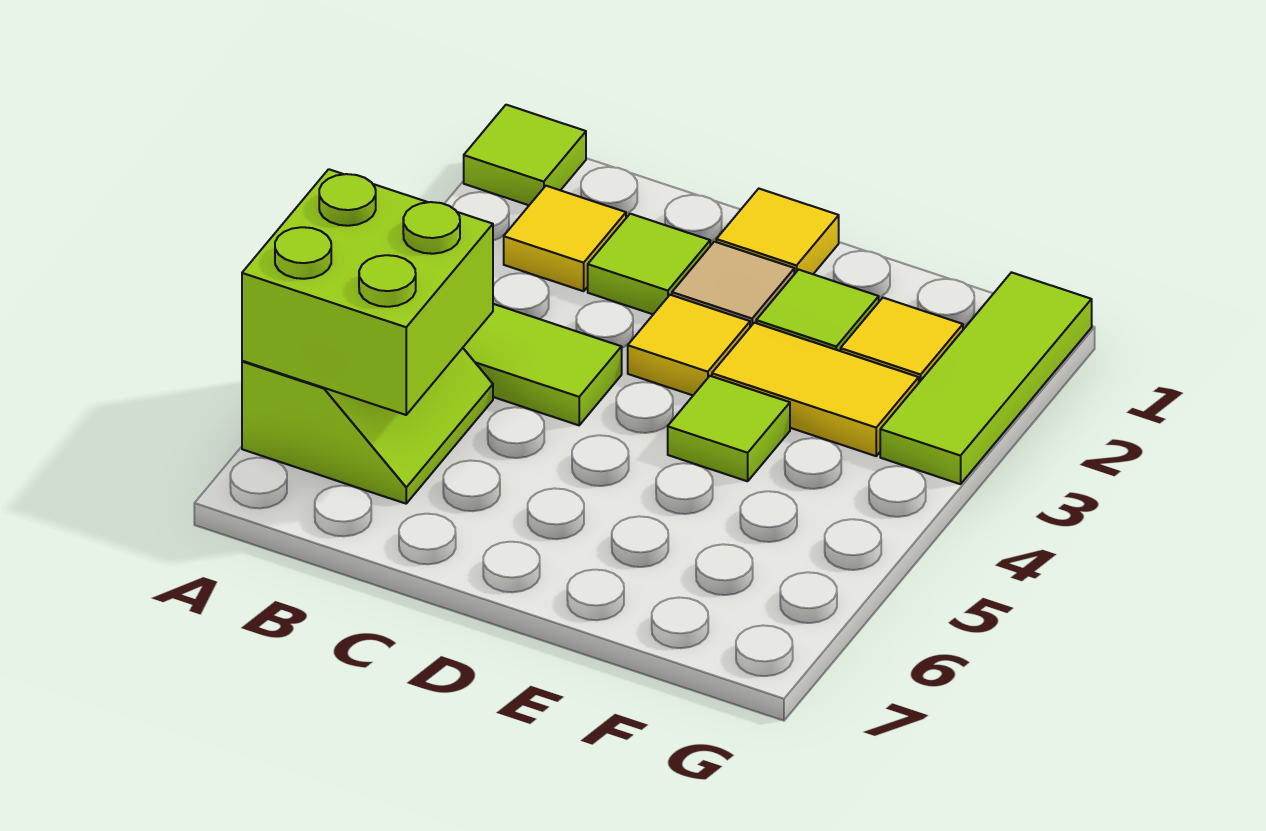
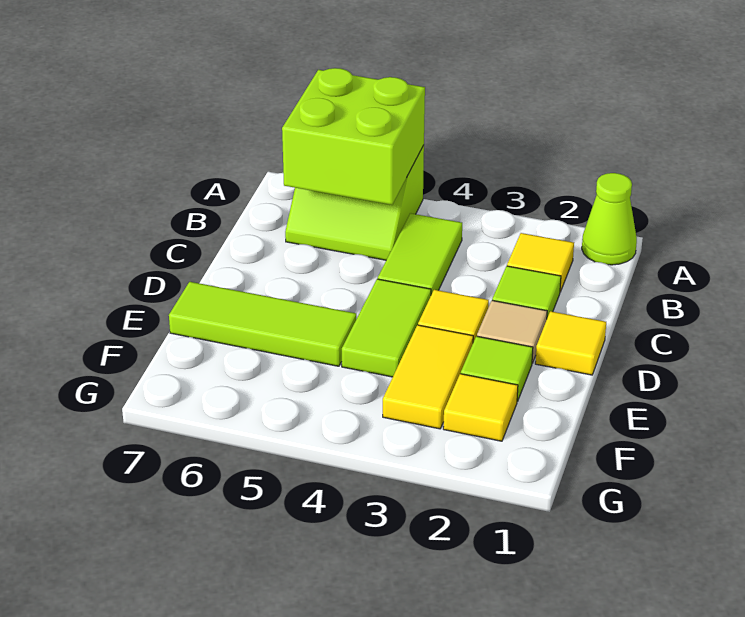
lime tile A1 level 1 -> lime cone A1 level 1
lime tile E4 level 1 -> lime tile D4:E4 level 1
lime tile G1:G3 level 1 -> lime tile E5:E7 level 1

